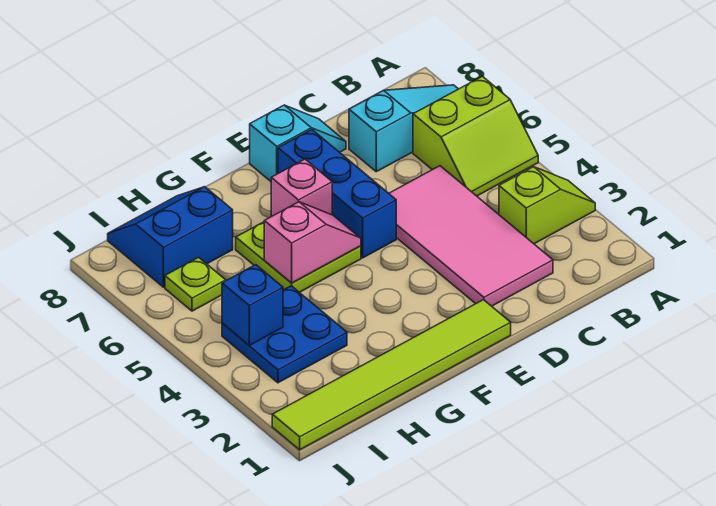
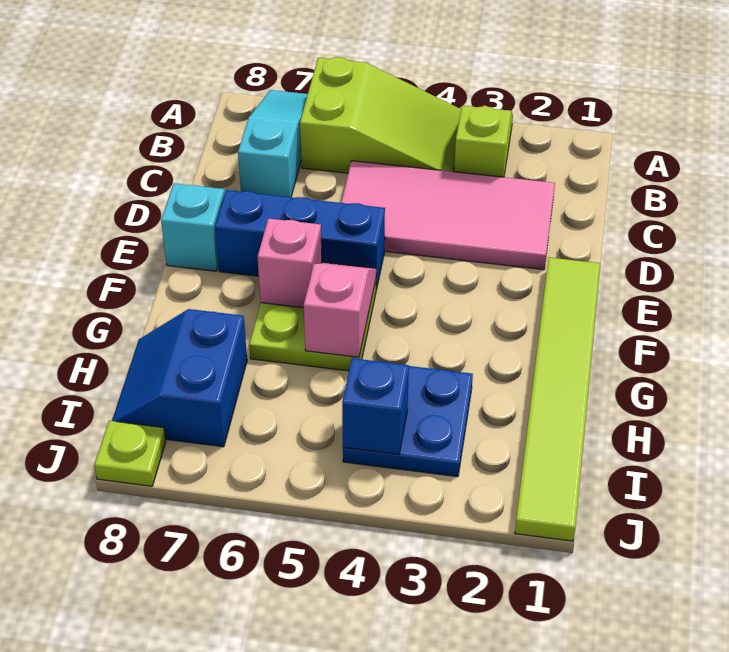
lime slope A5:B6 level 1 top 6 -> lime slope A4:B6 level 1 top 6
lime plate I6 level 1 -> lime plate J8 level 1

